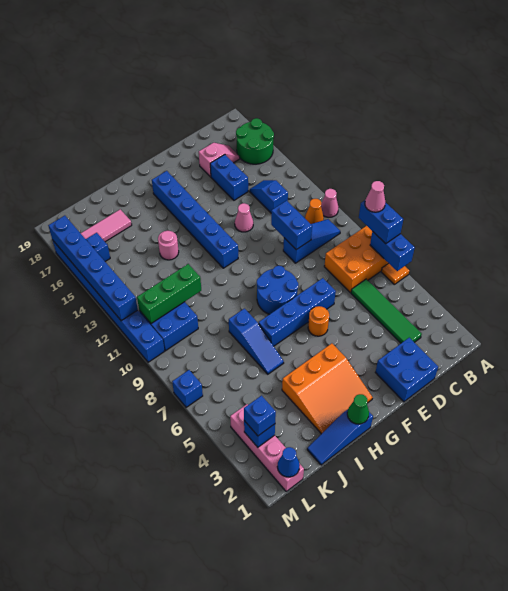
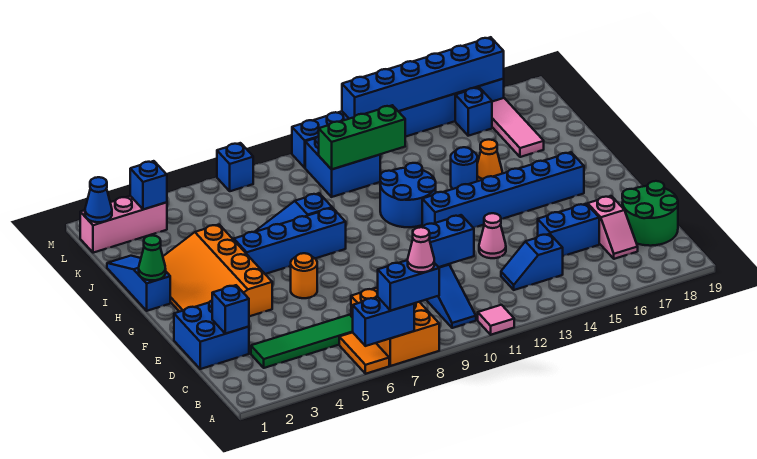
orange tile A6 level 1 -> orange tile A6:B6 level 1
pink cone A11 level 1 -> pink tile A11 level 1
green round brick A16:B17 level 1 -> green round brick C18:D19 level 1
orange cone B11 level 1 -> orange cone I15 level 1
blue slope C13:C14 level 1 top 13 -> blue slope C13:C14 level 1 top 14
blue brick E7:H7 level 1 -> blue brick H5:H8 level 1
blue round brick F8:G9 level 1 -> blue round brick H11:I12 level 1
orange slope G2:I4 level 1 top 4 -> orange slope F2:I4 level 1 top 4
pink round brick I14 level 1 -> blue round brick I14 level 1
green brick J11:L11 level 2 -> green brick K10:K12 level 2
pink brick L1:L4 level 1 -> pink brick L1:L3 level 1
blue brick L3 level 3 -> blue brick D2 level 2

